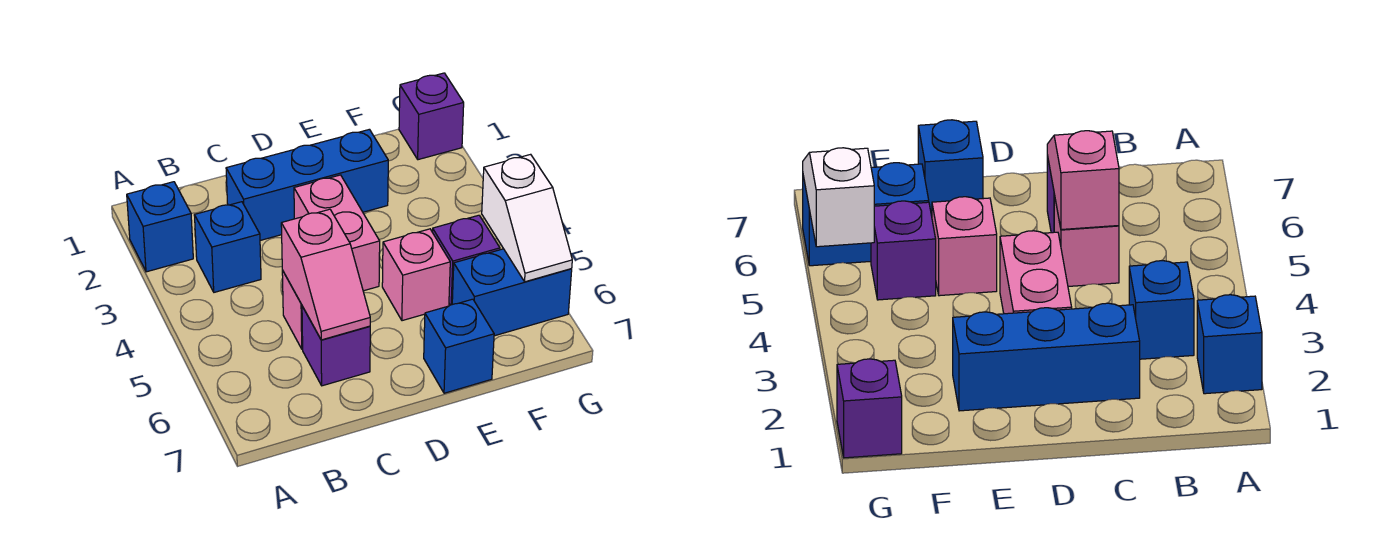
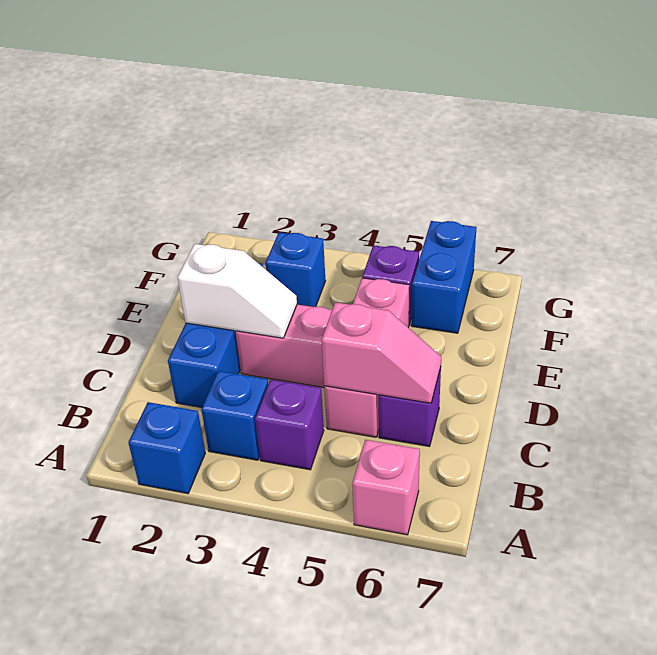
none -> pink brick A6 level 1
blue brick E7 level 1 -> blue brick F3 level 1
purple brick G1 level 1 -> purple brick B4 level 1
white slope G5:G6 level 2 top 5 -> white slope D2:D3 level 2 top 2

